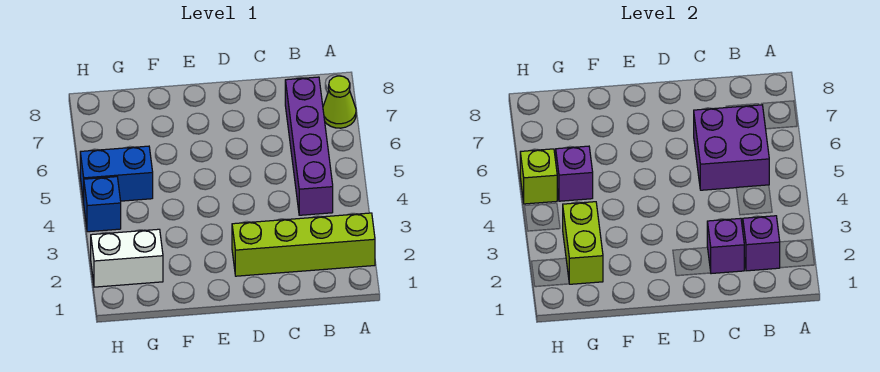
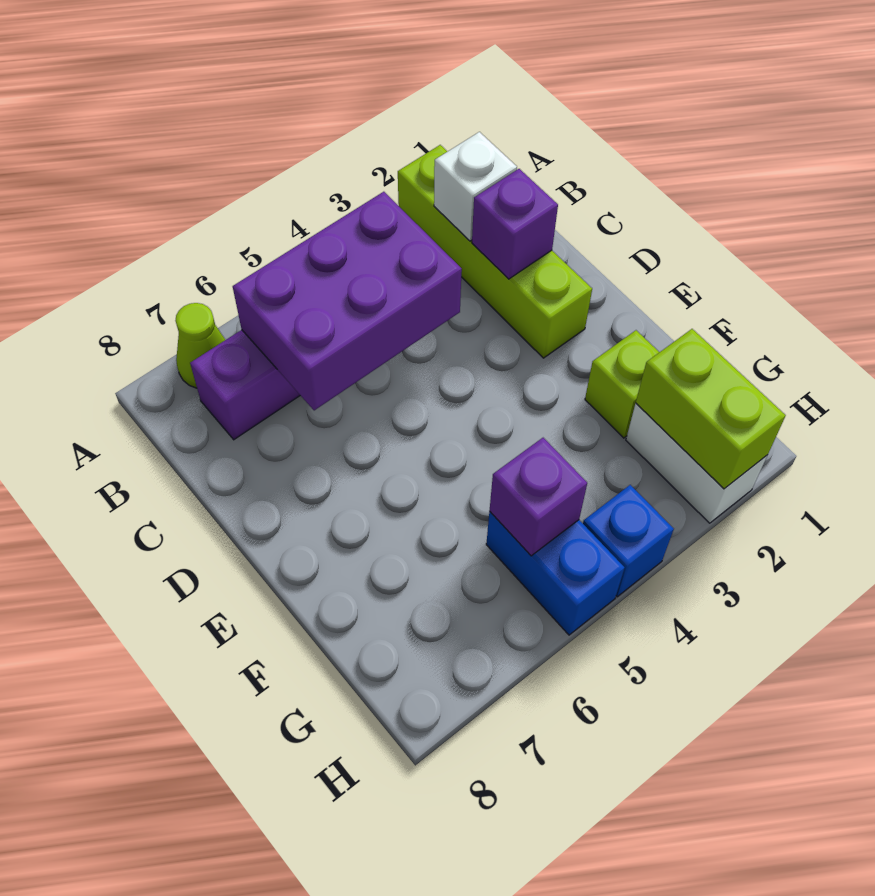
purple brick B2 level 2 -> white brick B2 level 2
purple brick B5:C6 level 2 -> purple brick B4:C6 level 2
lime brick G2:G3 level 2 -> lime brick G2:H2 level 2
lime brick H5 level 2 -> lime brick F2 level 1

